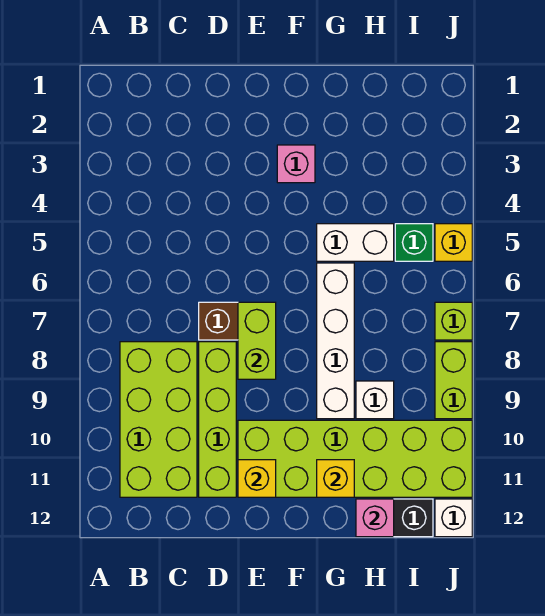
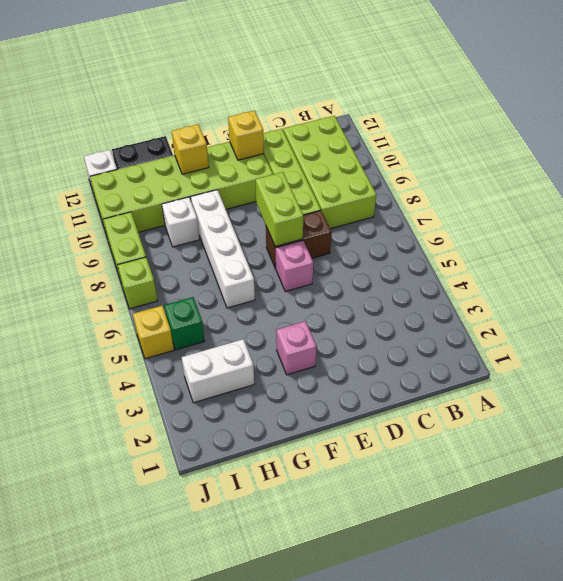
white brick G5:H5 level 1 -> white brick H3:I3 level 1
pink brick H12 level 2 -> pink brick E6 level 1

